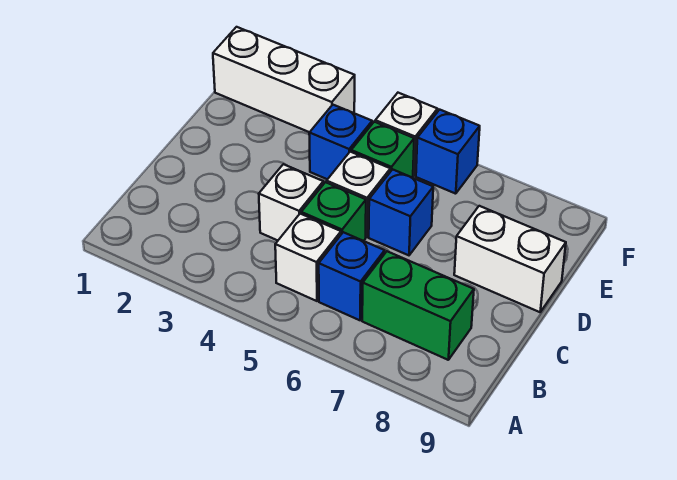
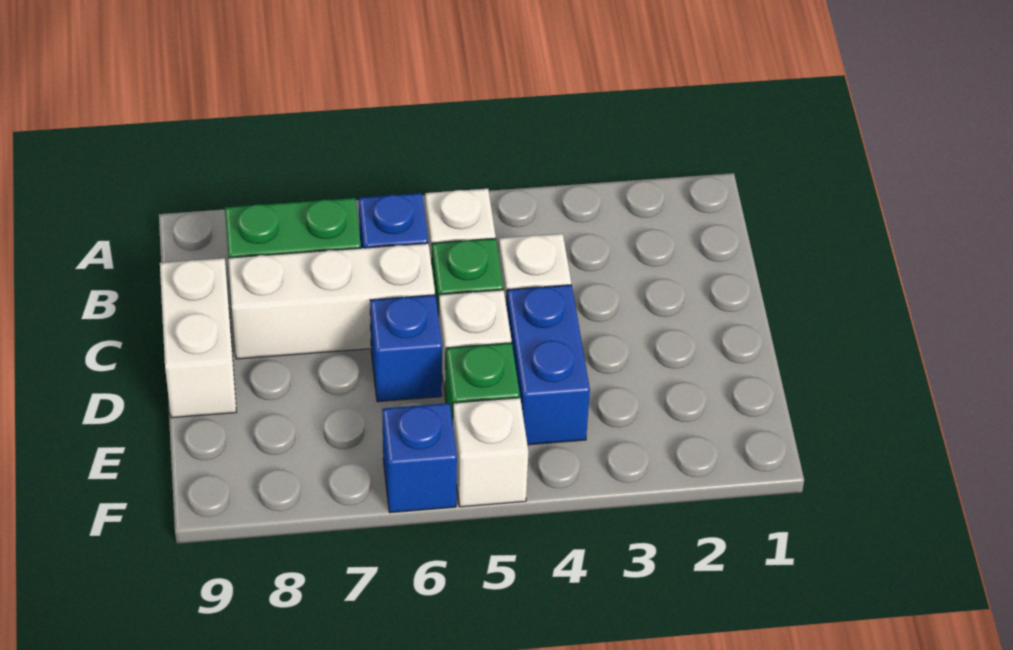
white brick D8:D9 level 1 -> white brick C9:D9 level 1
blue brick E4 level 1 -> blue brick D4:E4 level 1
white brick F1:F3 level 1 -> white brick C6:C8 level 1

